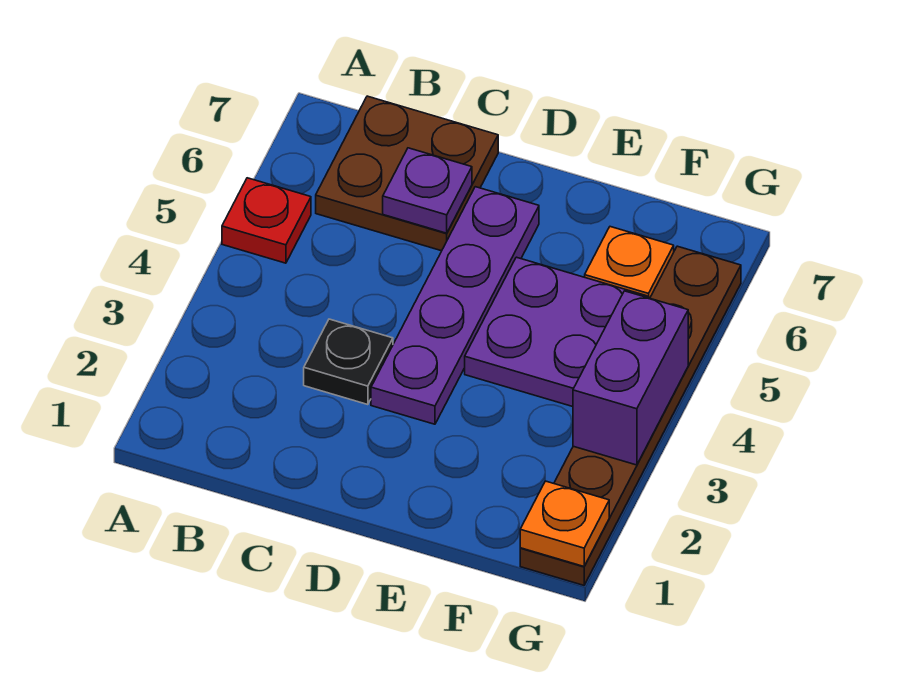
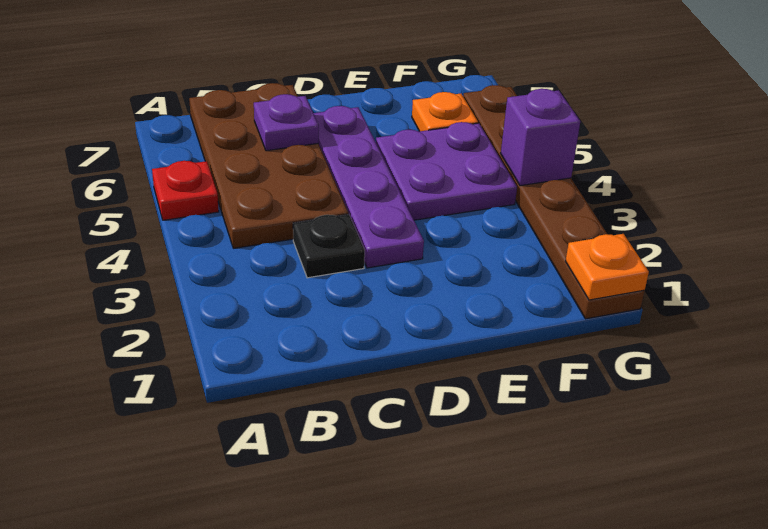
brown plate B6:C7 level 1 -> brown plate B4:C7 level 1
purple brick G3:G4 level 2 -> purple brick G4 level 2

